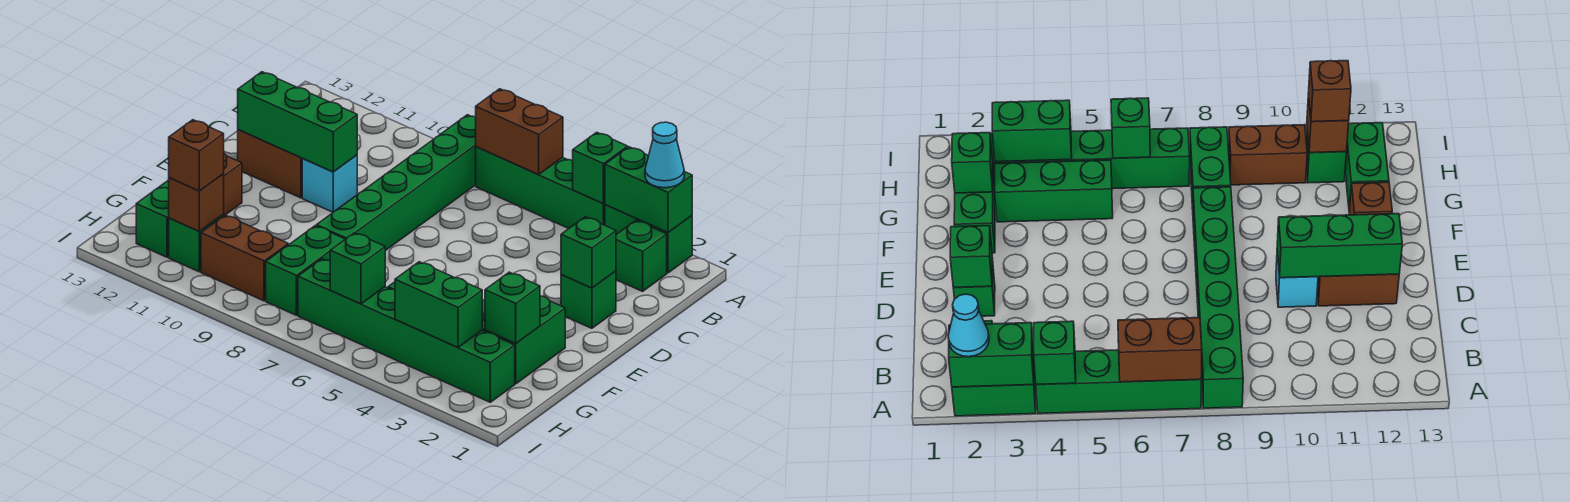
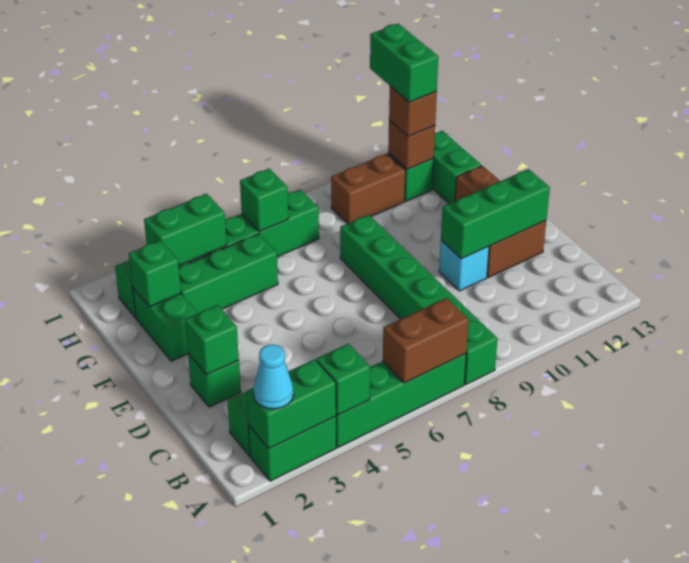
green brick G8:H8 level 1 -> green brick H11:I11 level 4

